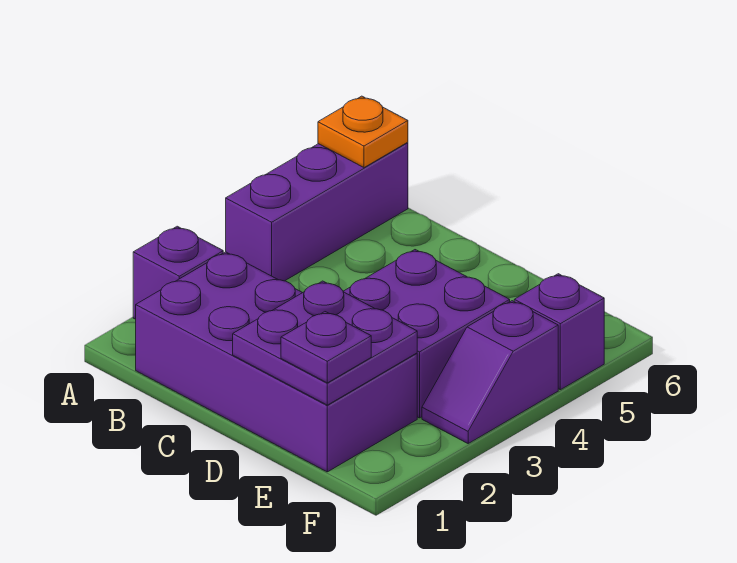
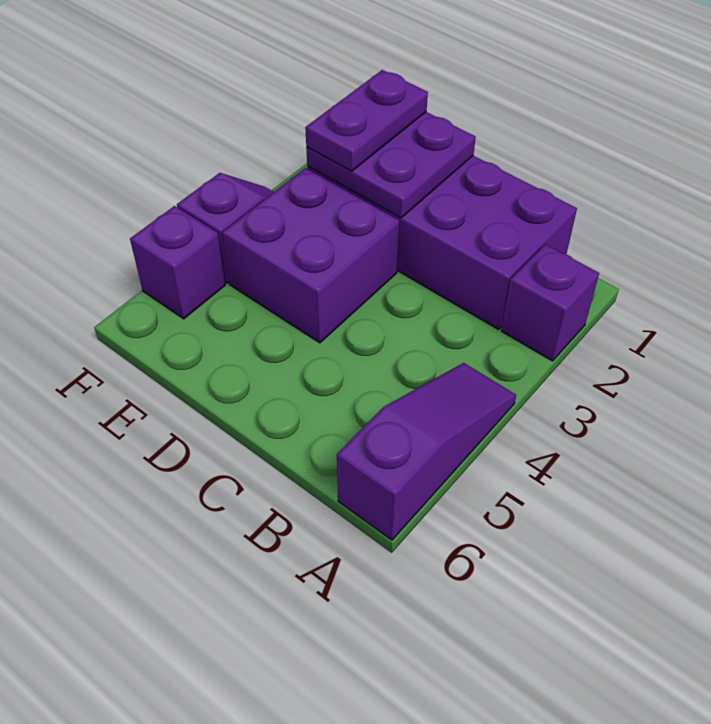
purple brick A4:A6 level 1 -> purple slope A4:A6 level 1 top 6
orange plate A6 level 2 -> none
purple plate E1 level 3 -> purple plate E1:E2 level 3

